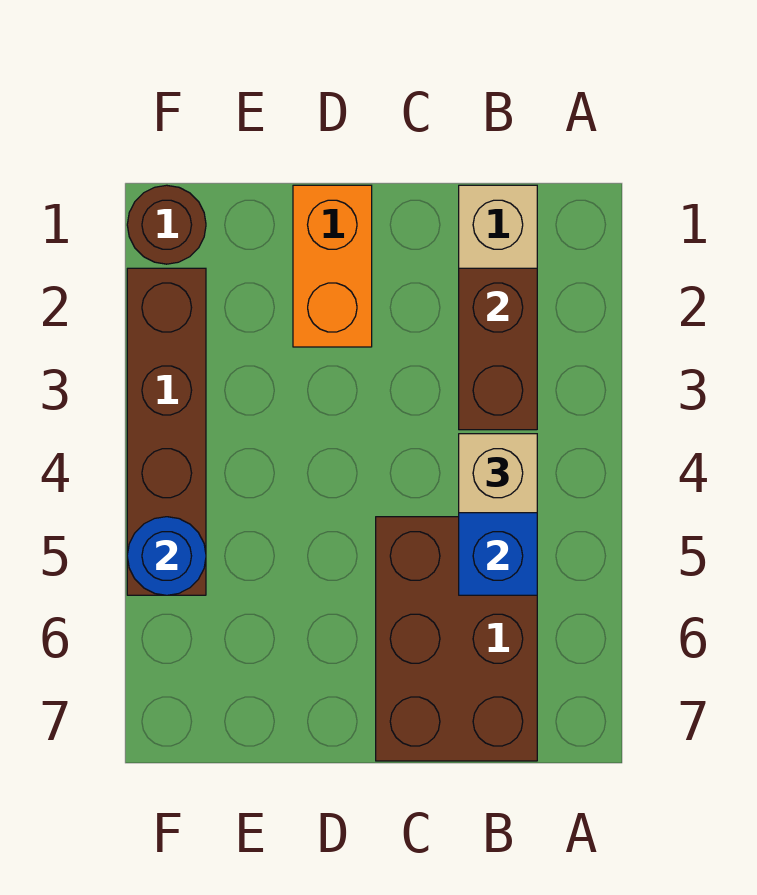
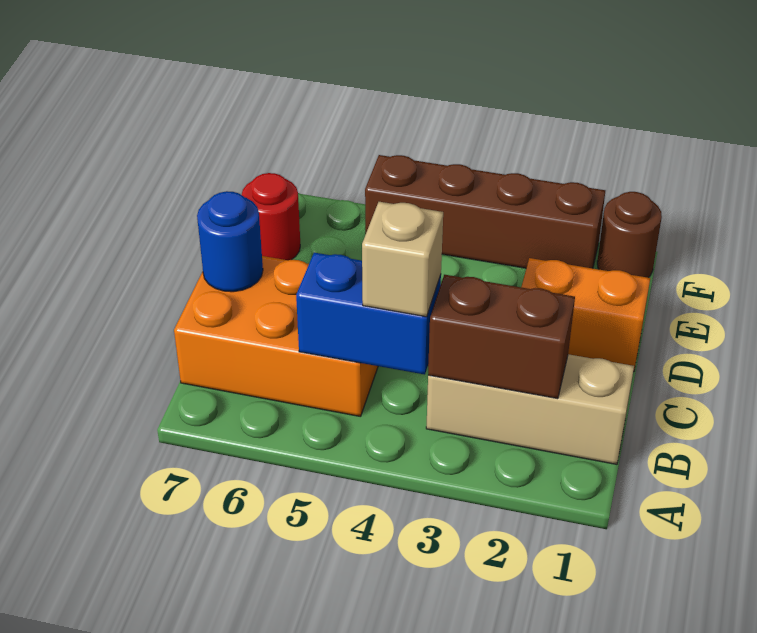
brown brick B5:C7 level 1 -> orange brick B5:C7 level 1
none -> red round brick E7 level 1
blue round brick F5 level 2 -> blue round brick C7 level 2

